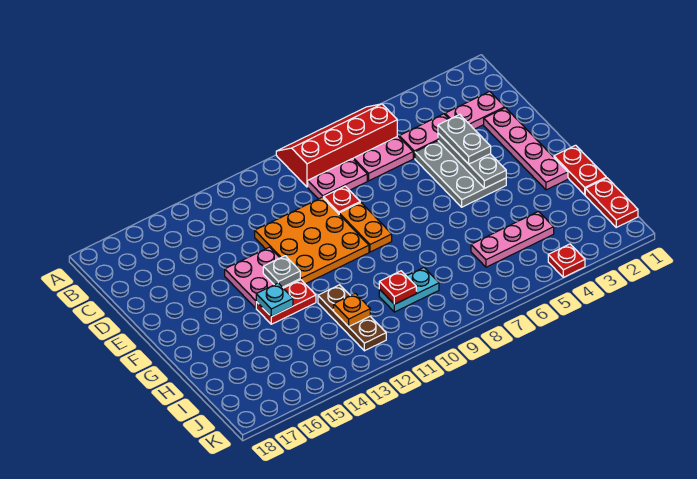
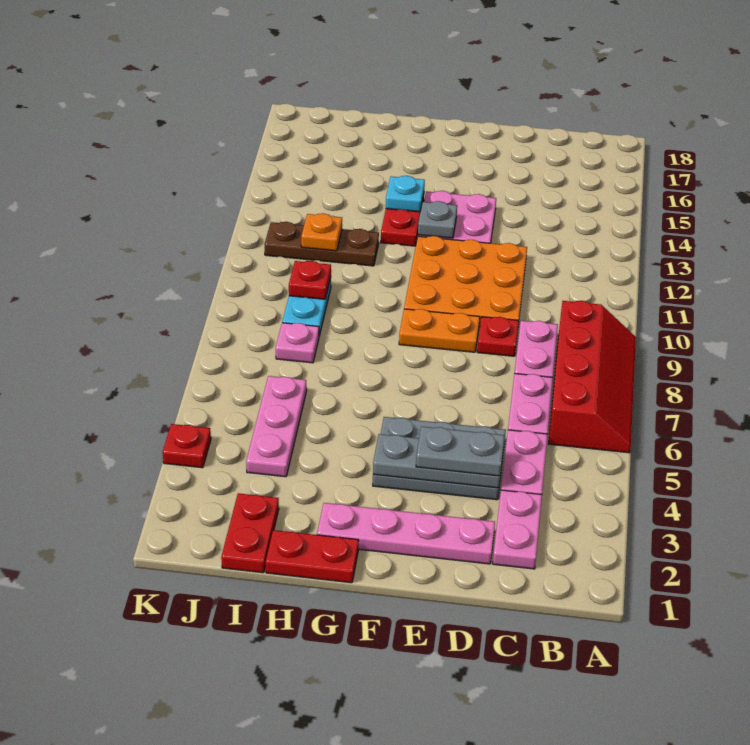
red plate I1:J1 level 1 -> red plate I1:I2 level 1
none -> pink plate I8 level 1

